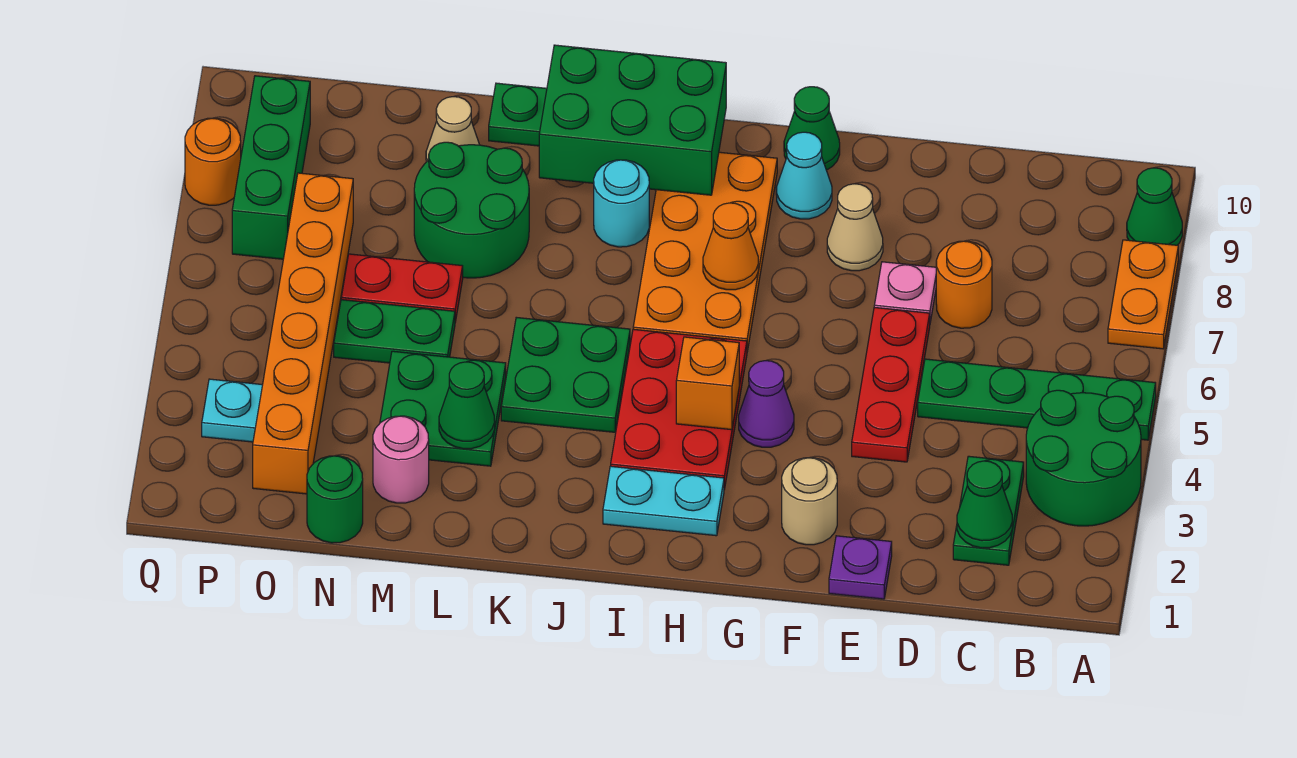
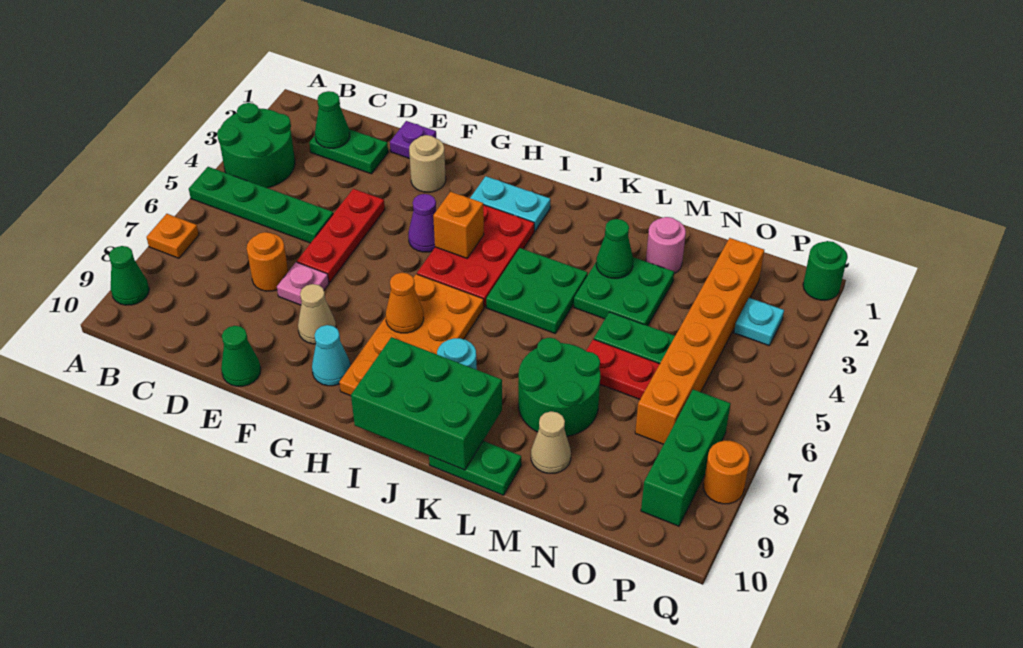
orange plate A7:A8 level 1 -> orange plate A7 level 1
green plate C2:C3 level 1 -> green plate C2:D2 level 1
green cone G10 level 1 -> green cone E10 level 1
green round brick N1 level 1 -> green round brick Q1 level 1

